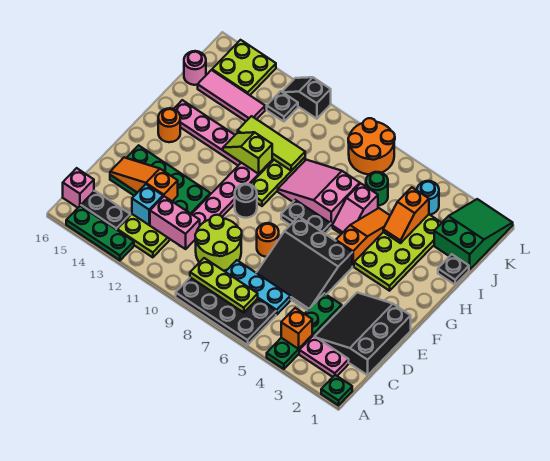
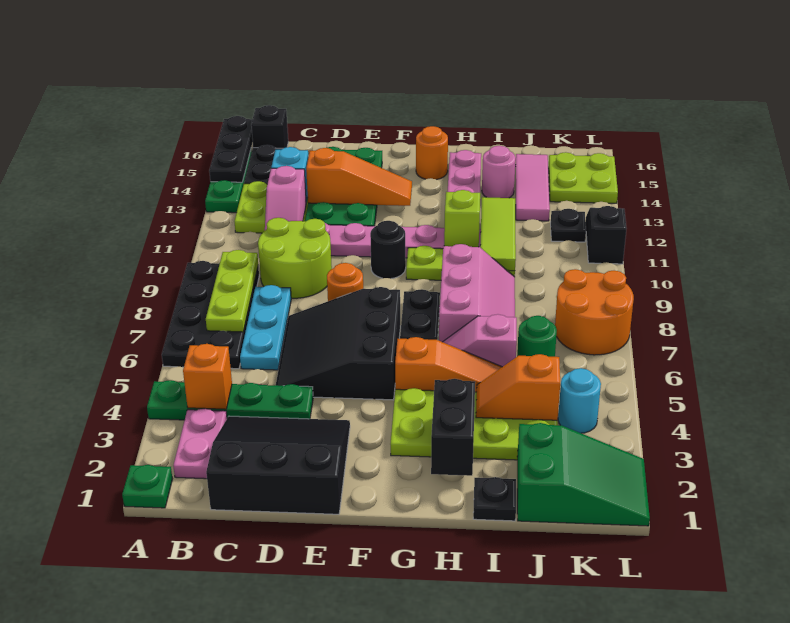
none -> black plate A14:A16 level 2
pink brick B16 level 1 -> black brick B16 level 1
pink brick C11:C12 level 2 -> pink slope C11:C12 level 2 top 12
orange slope D13:D15 level 2 top 13 -> orange slope D13:F13 level 2 top D
none -> black brick H2:H3 level 2
pink slope H7:I9 level 1 top 7 -> pink slope H7:I9 level 1 top H
pink round brick J16 level 1 -> pink round brick I14 level 1

